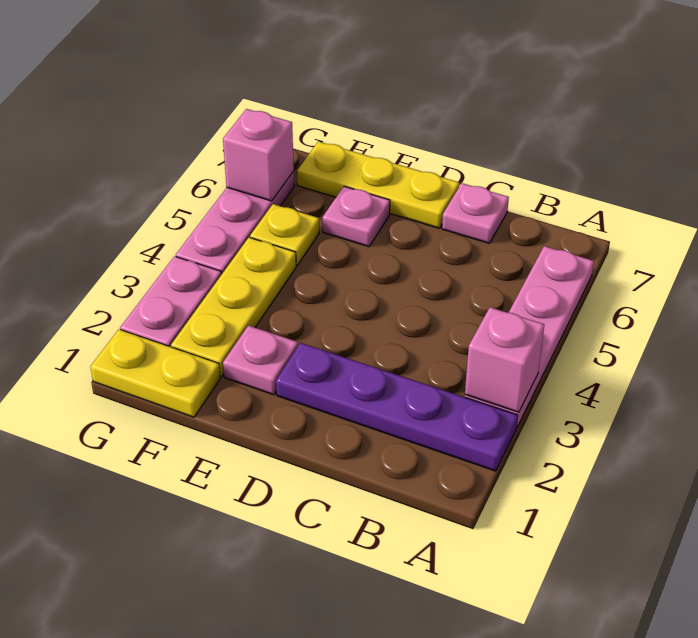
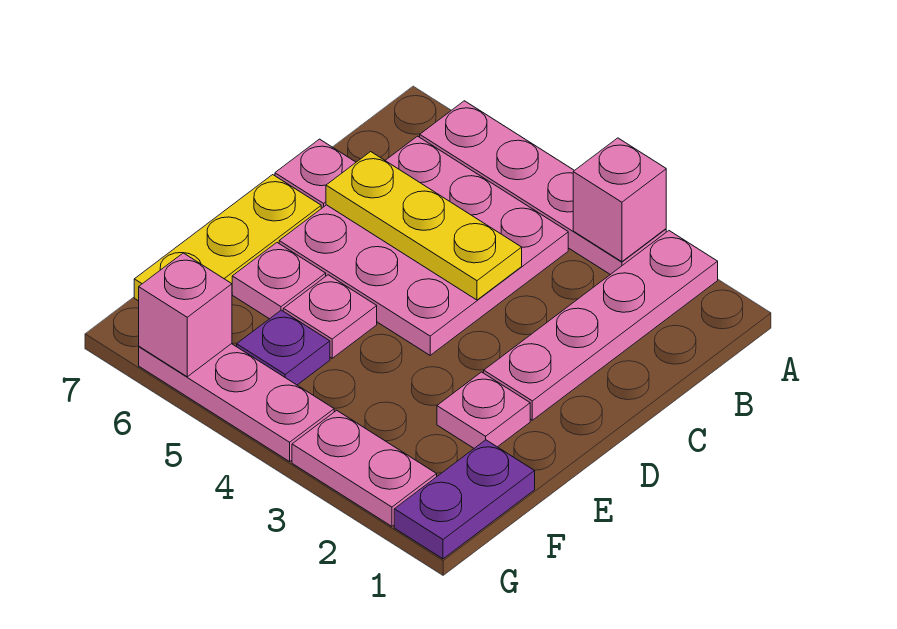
purple plate A2:D2 level 1 -> pink plate A2:D2 level 1
none -> pink plate B4:D6 level 1
none -> pink plate E5 level 1
yellow plate F1:G1 level 1 -> purple plate F1:G1 level 1
yellow plate F2:F4 level 1 -> yellow plate C4:C6 level 2
yellow plate F5 level 1 -> purple plate F5 level 1

